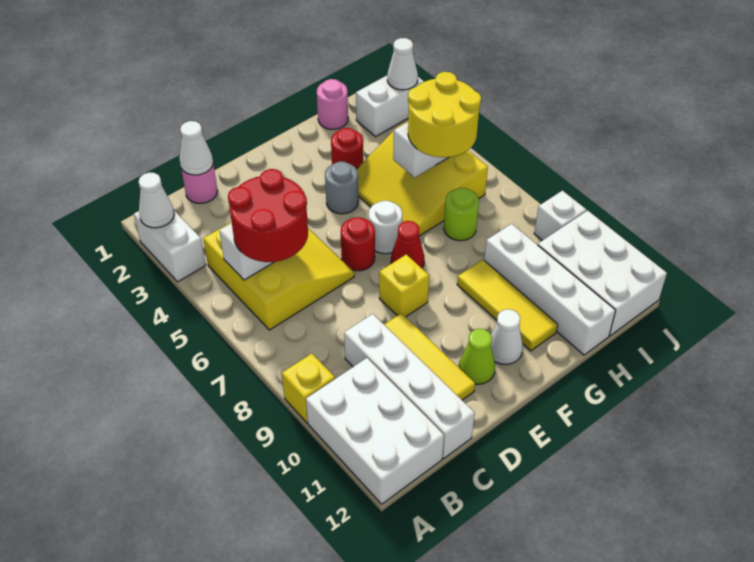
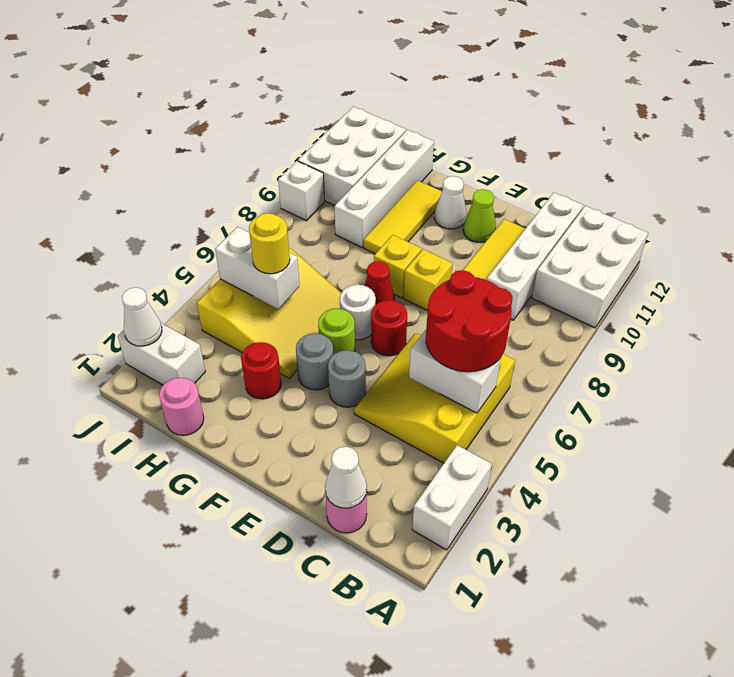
white cone A2 level 2 -> none
yellow brick A9 level 1 -> yellow brick F8 level 1
none -> grey round brick E4 level 1
yellow round brick H5:I6 level 3 -> yellow round brick H5 level 3
lime round brick H7 level 1 -> lime round brick F5 level 1

